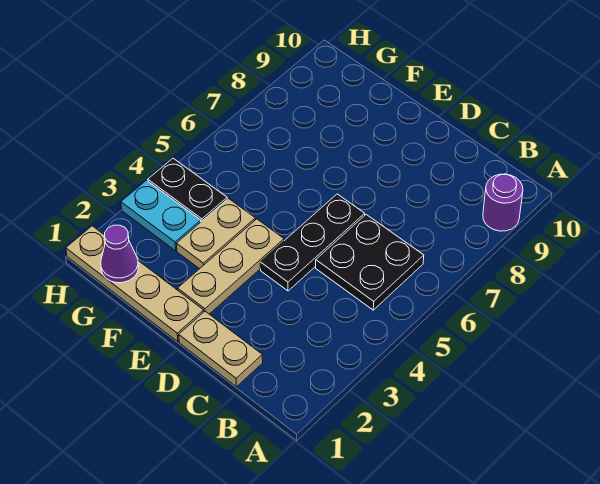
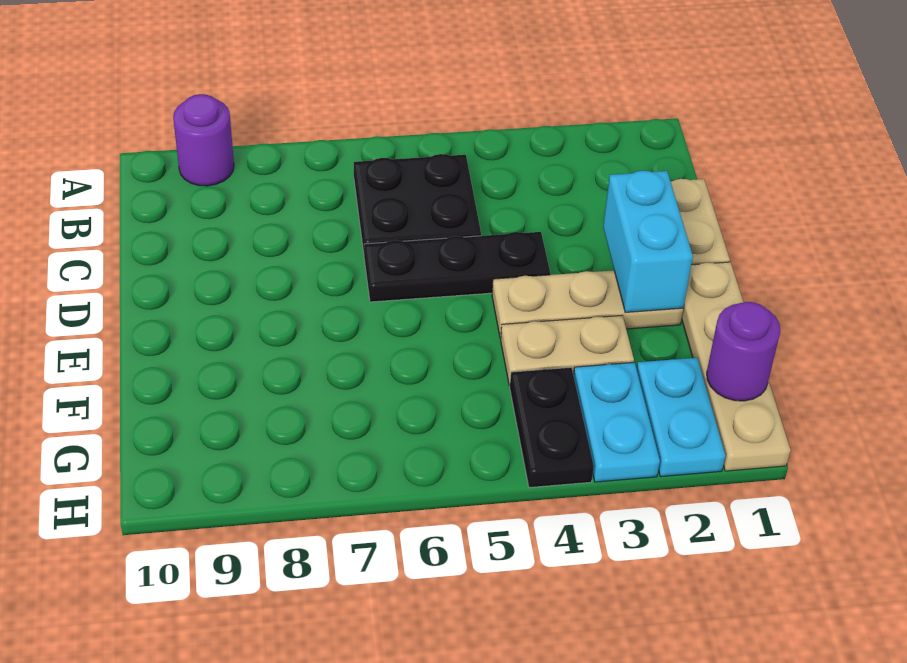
none -> cyan brick D2:E2 level 2
purple cone G1 level 2 -> purple round brick G1 level 2
none -> cyan plate G2:H2 level 1

